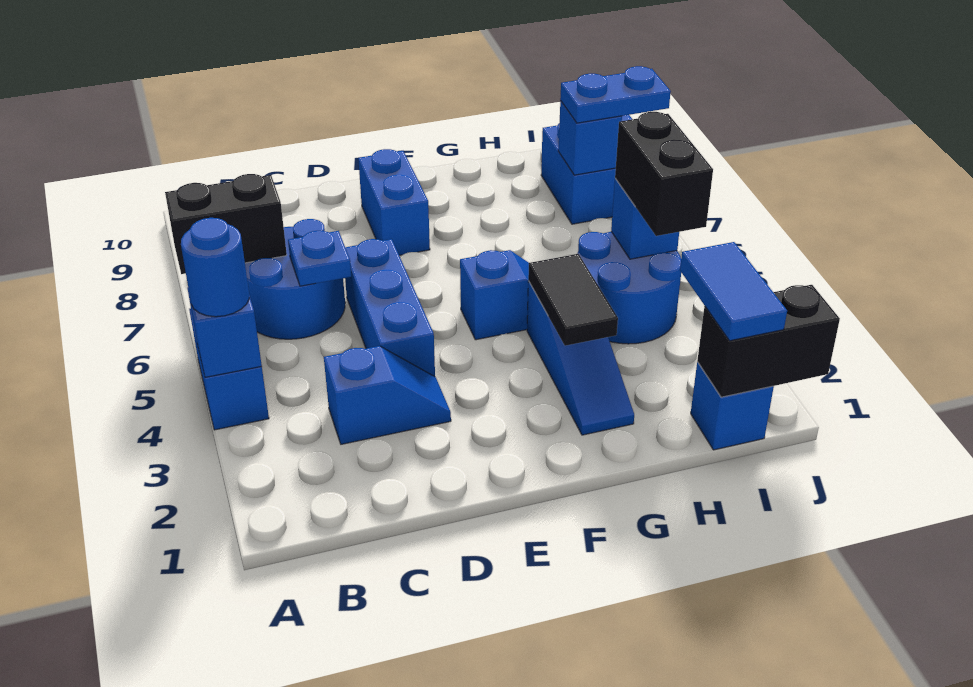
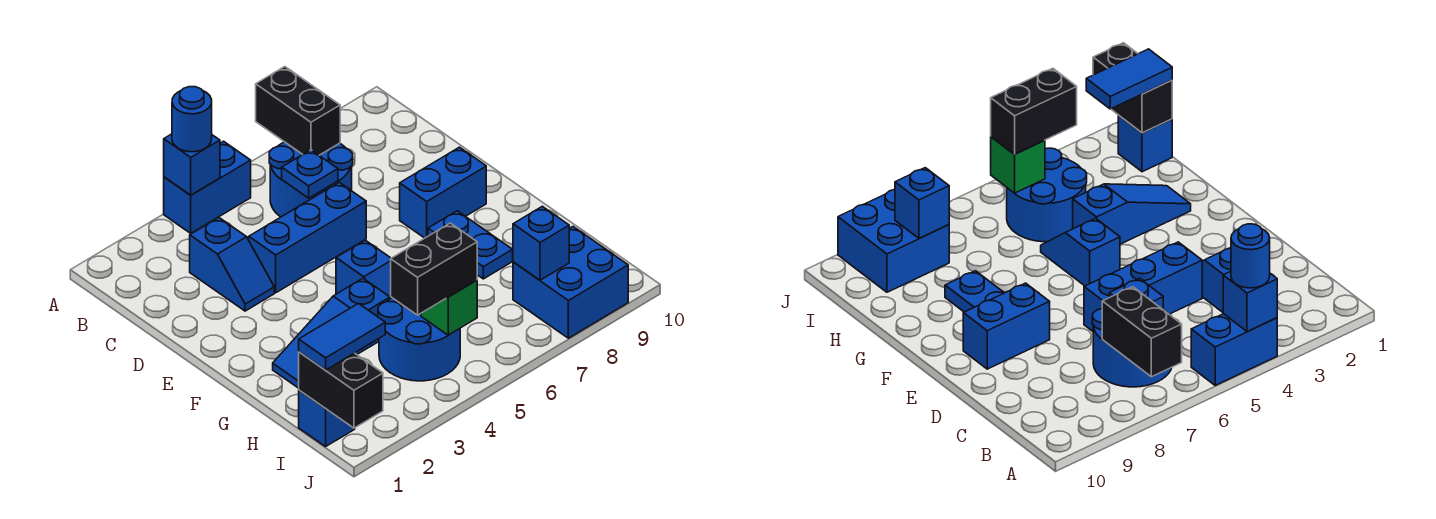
black tile G3:G4 level 2 -> none
blue brick I5 level 2 -> green brick I5 level 2
blue plate I8:J8 level 3 -> blue plate F8:G8 level 1

